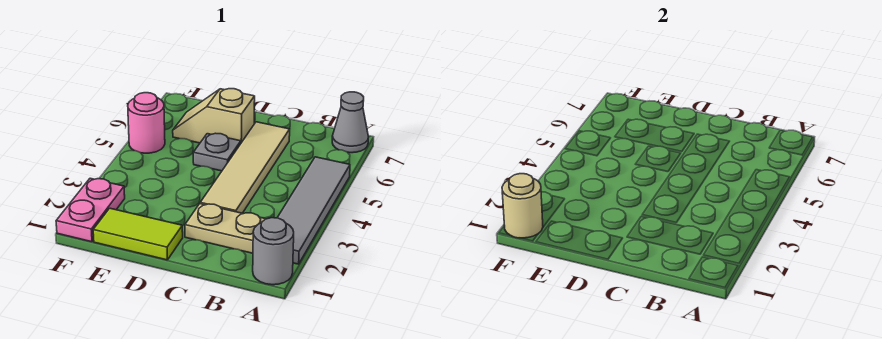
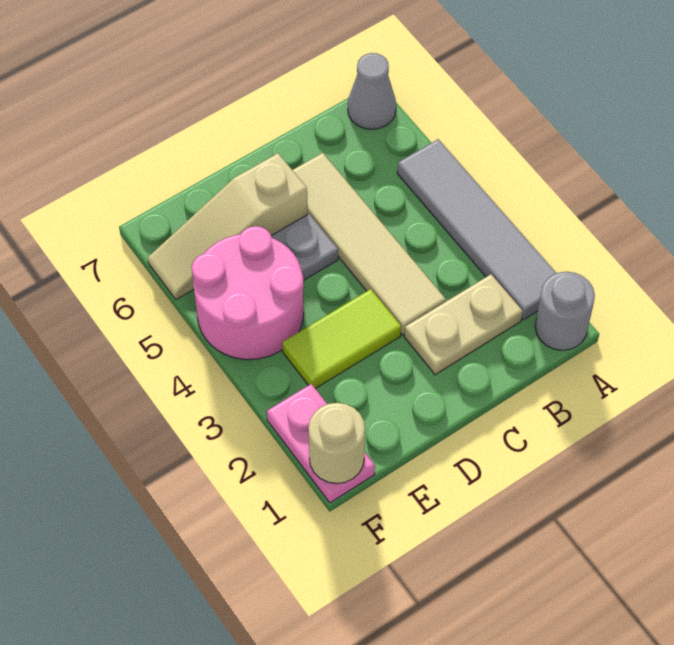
lime tile D1:E1 level 1 -> lime tile D3:E3 level 1
tan slope D6:E6 level 1 top D -> tan slope D6:F6 level 1 top D
pink round brick F5 level 1 -> pink round brick E4:F5 level 1

